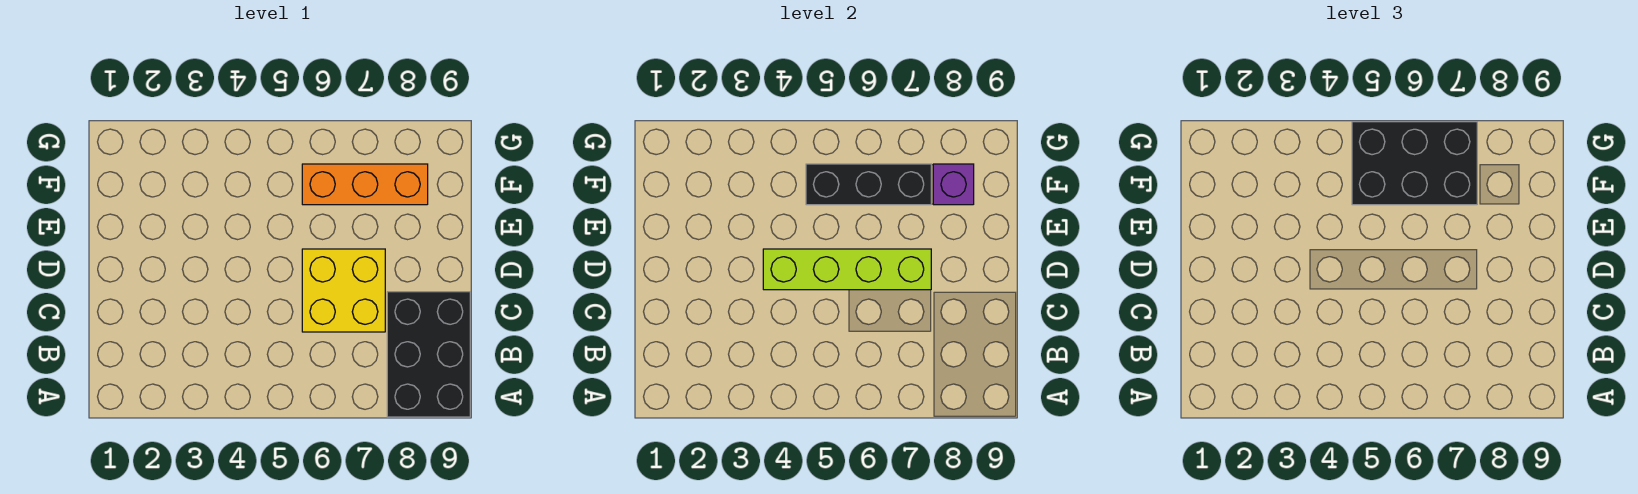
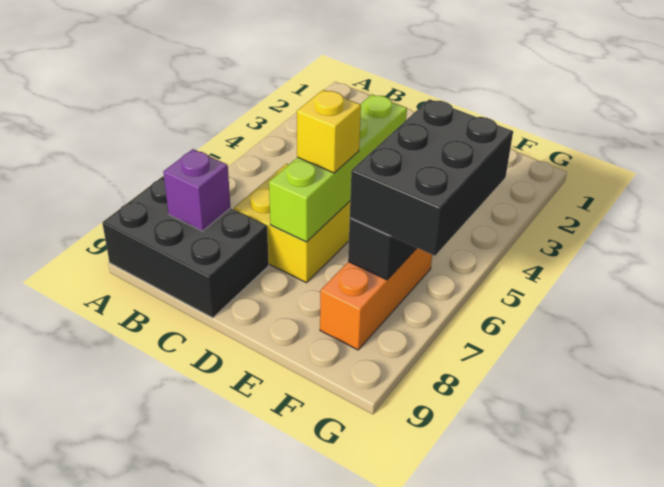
none -> yellow brick D6 level 3
purple brick F8 level 2 -> purple brick B8 level 2

